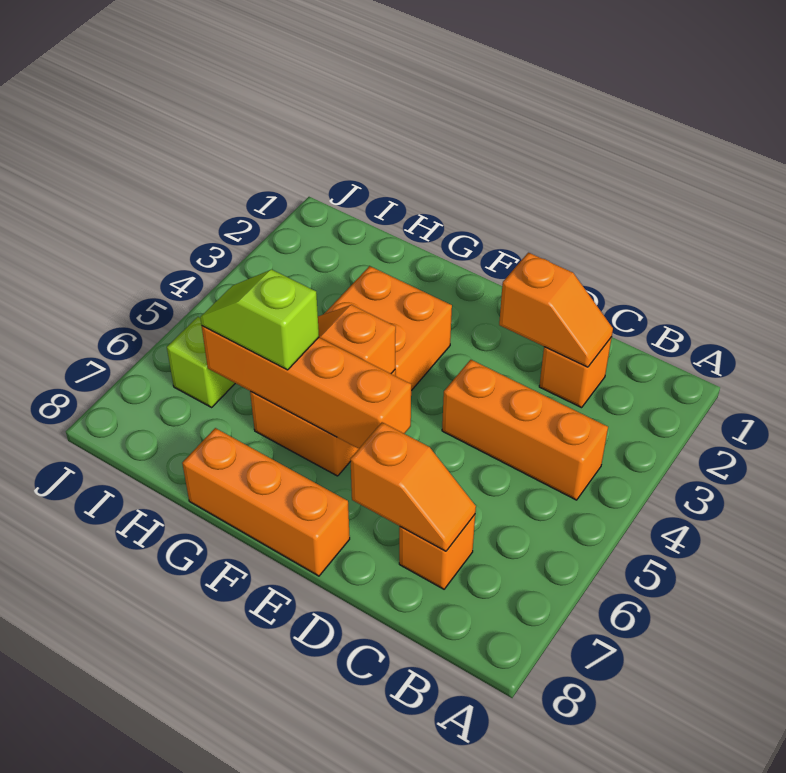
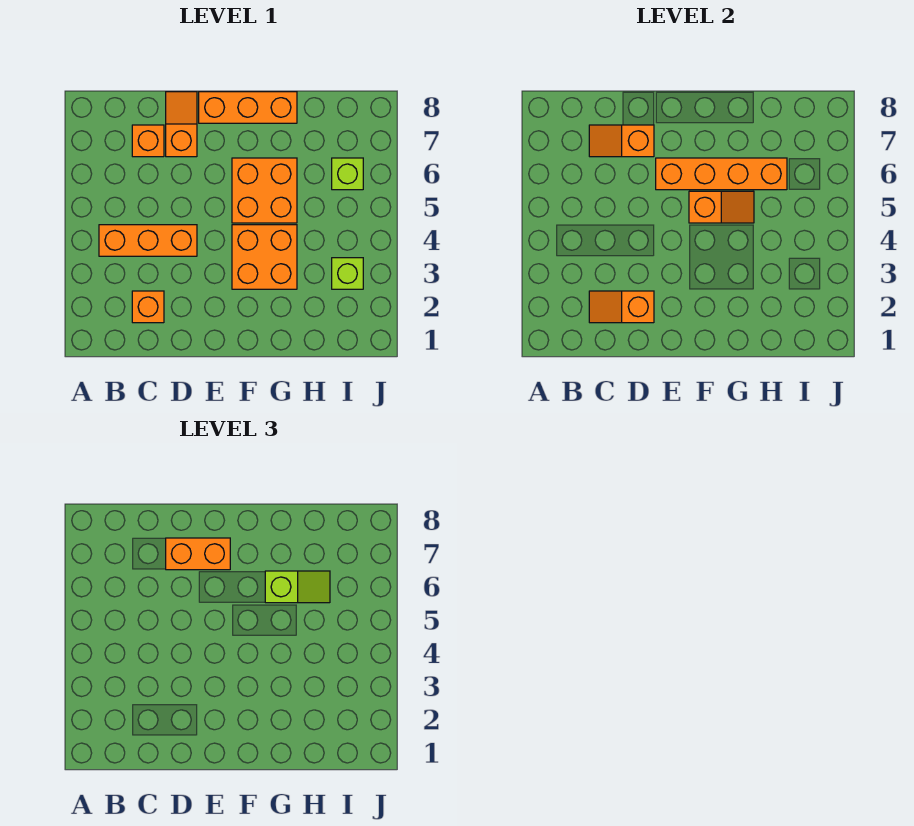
none -> orange slope D7:D8 level 1 top 7
none -> orange brick D7:E7 level 3
none -> lime brick I3 level 1

